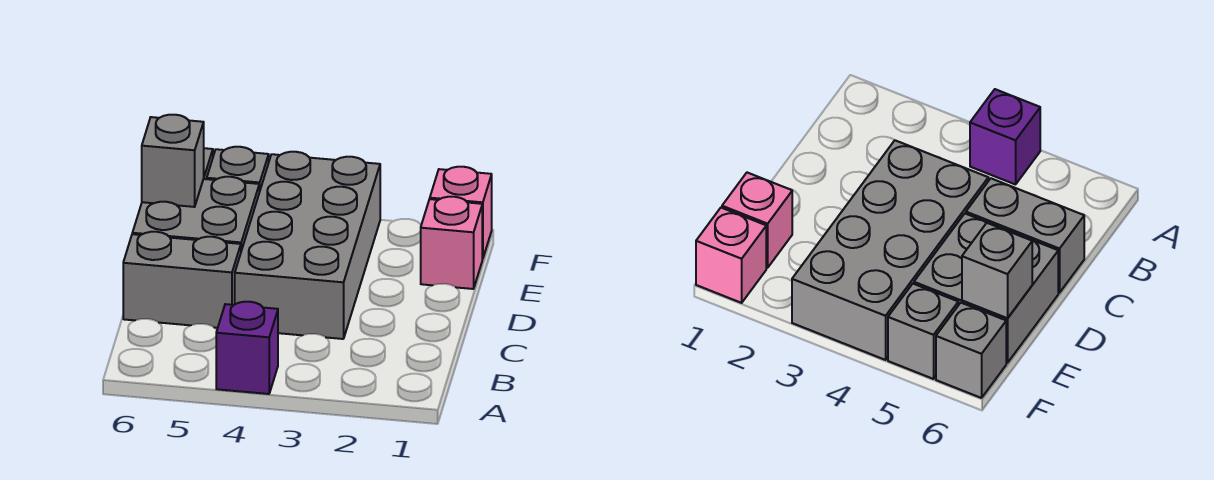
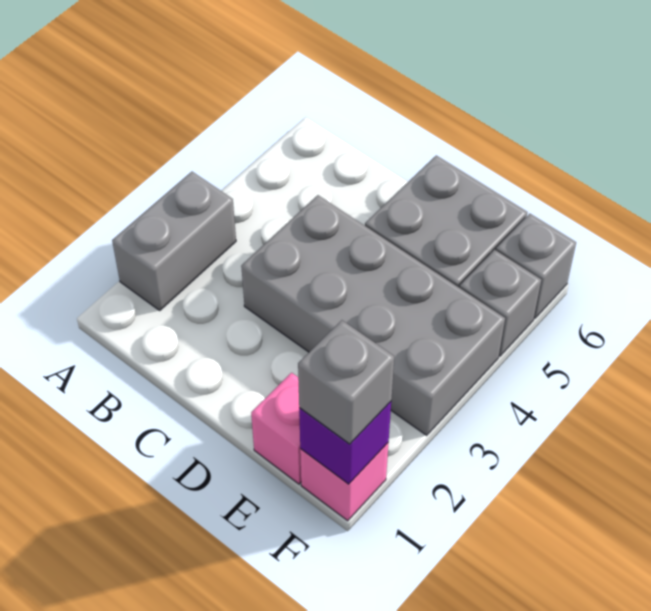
purple brick A4 level 1 -> purple brick F1 level 2
grey brick C5:C6 level 1 -> grey brick A2:A3 level 1
grey brick E6 level 2 -> grey brick F1 level 3

